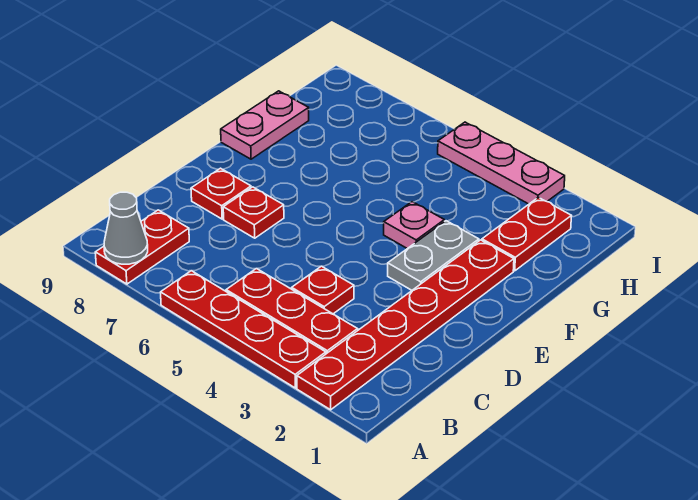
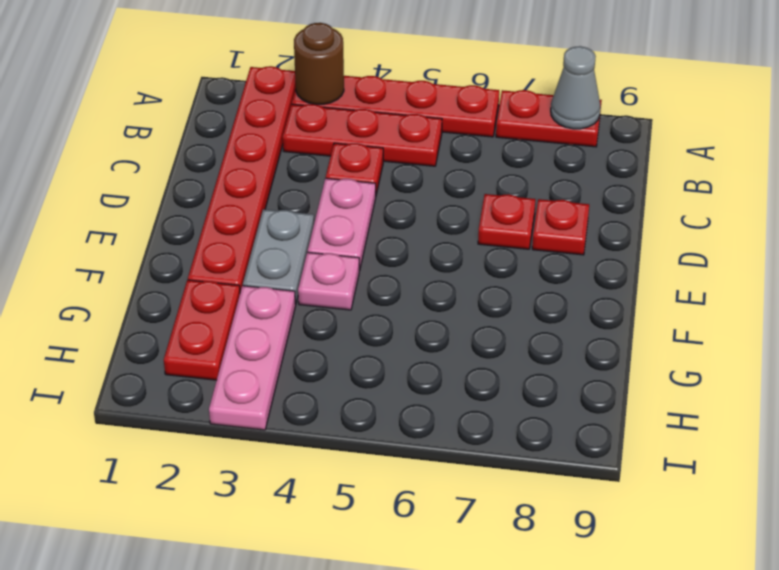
none -> brown round brick A3 level 2
red plate A8:B8 level 1 -> red plate A7:A8 level 1
pink plate F9:G9 level 1 -> pink plate D4:E4 level 1
pink plate I3:I5 level 1 -> pink plate G3:I3 level 1

